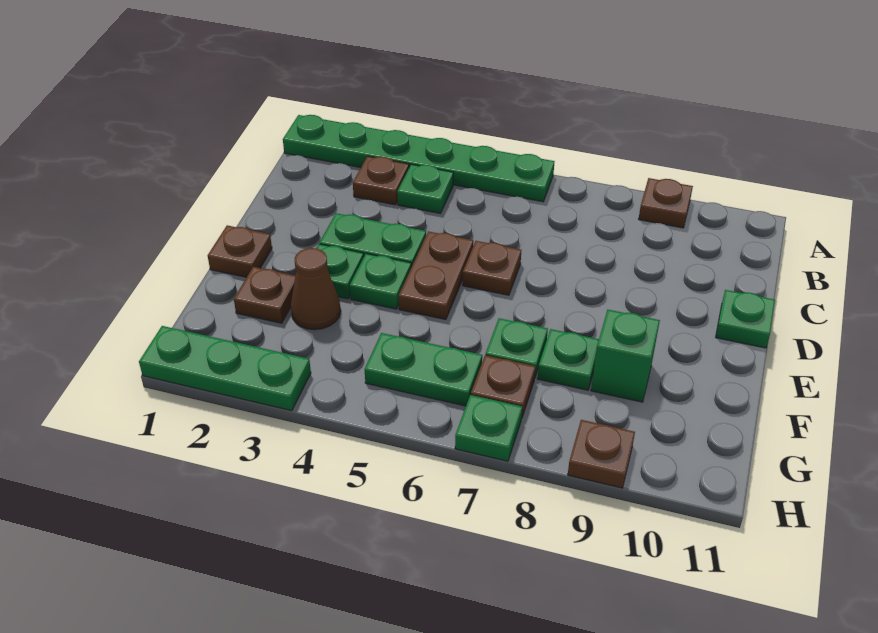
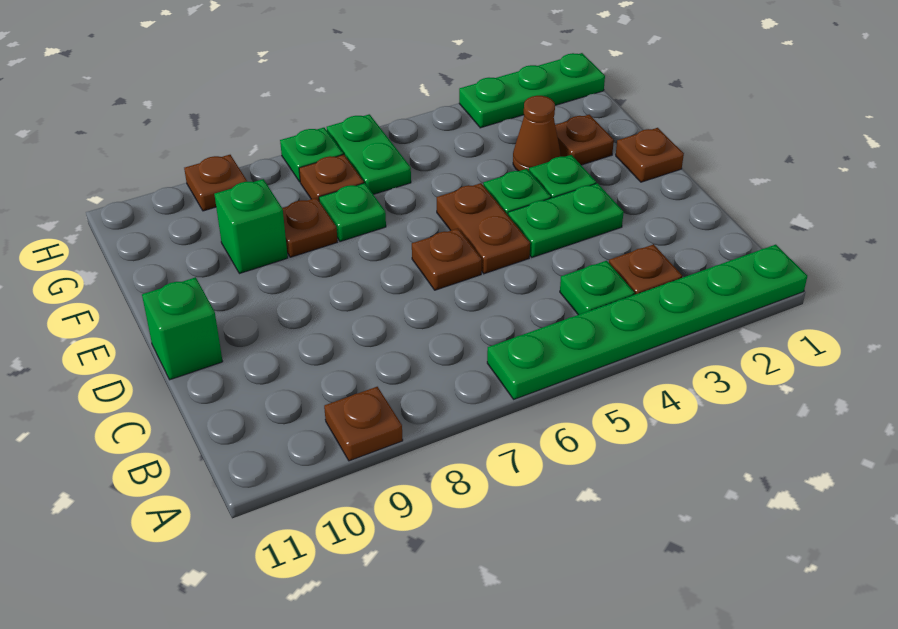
green plate D11 level 1 -> green brick D11 level 1
green plate F8 level 1 -> brown plate F8 level 1
green plate G5:G6 level 1 -> green plate G6:H6 level 1

